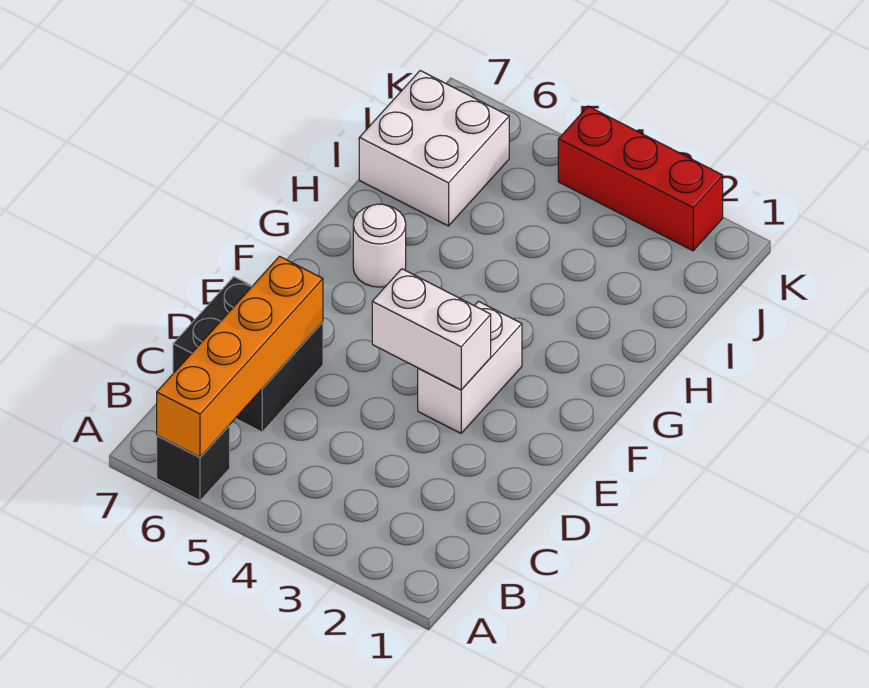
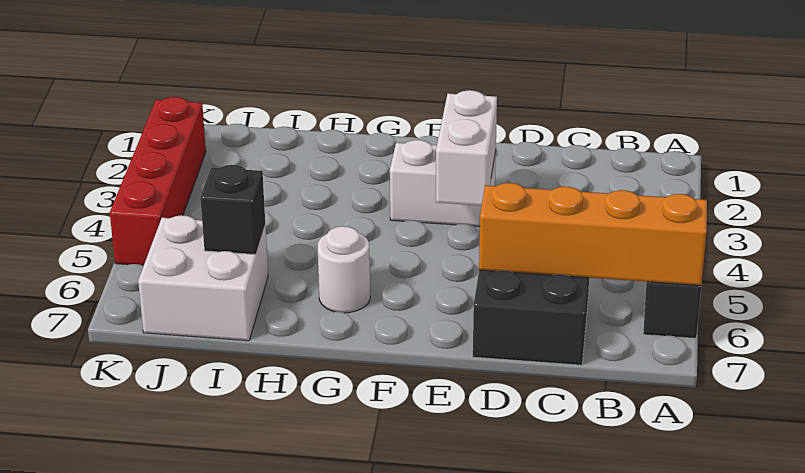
none -> black brick I6 level 2
red brick K2:K4 level 1 -> red brick K2:K5 level 1

